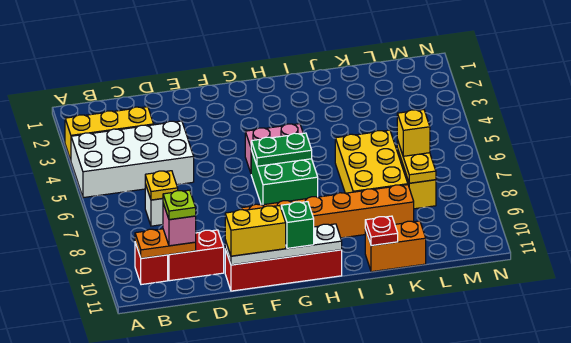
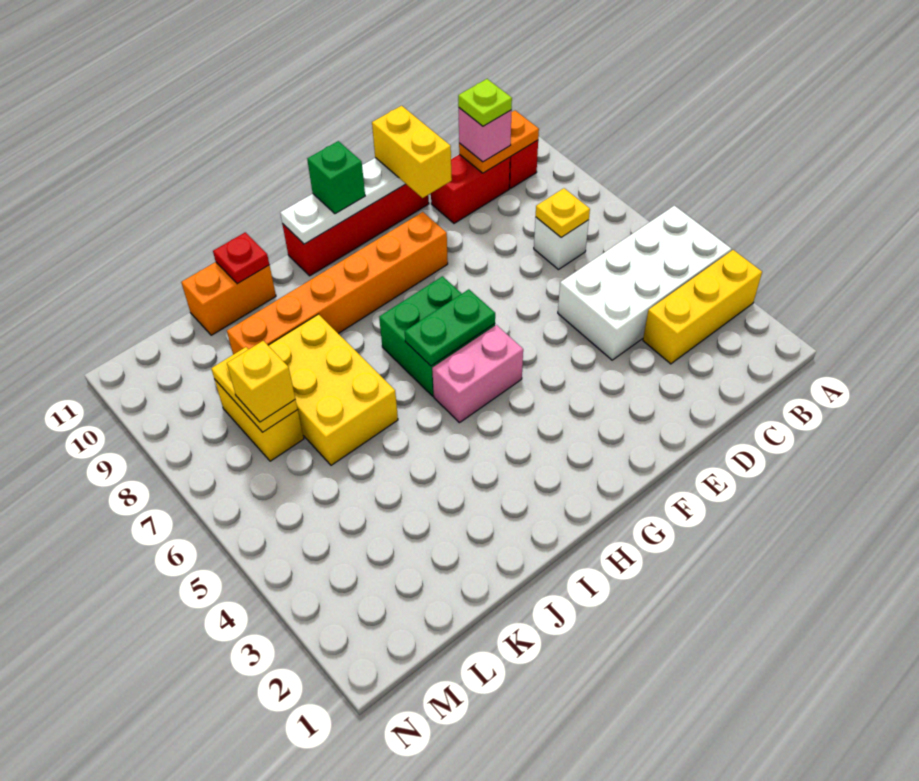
yellow brick E11:F11 level 3 -> yellow brick E10:E11 level 3

